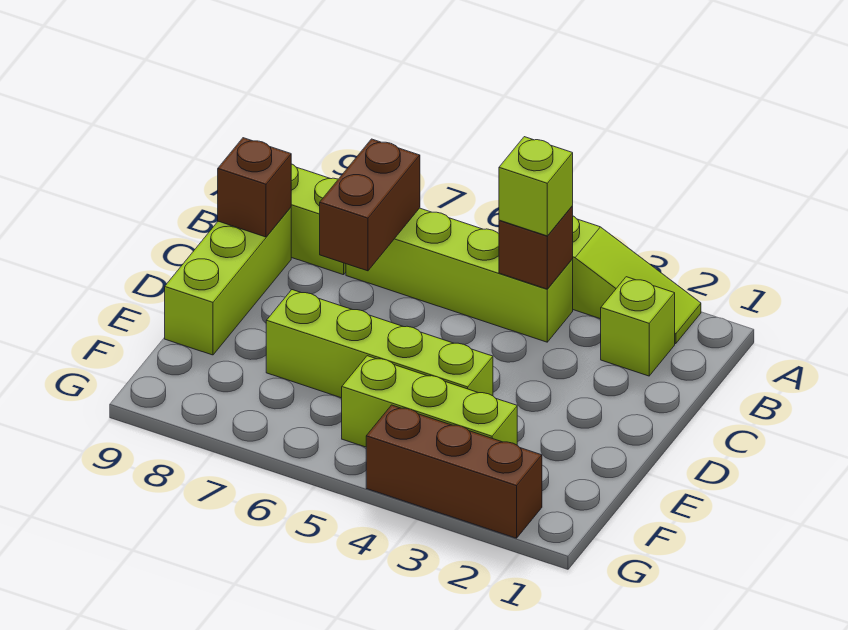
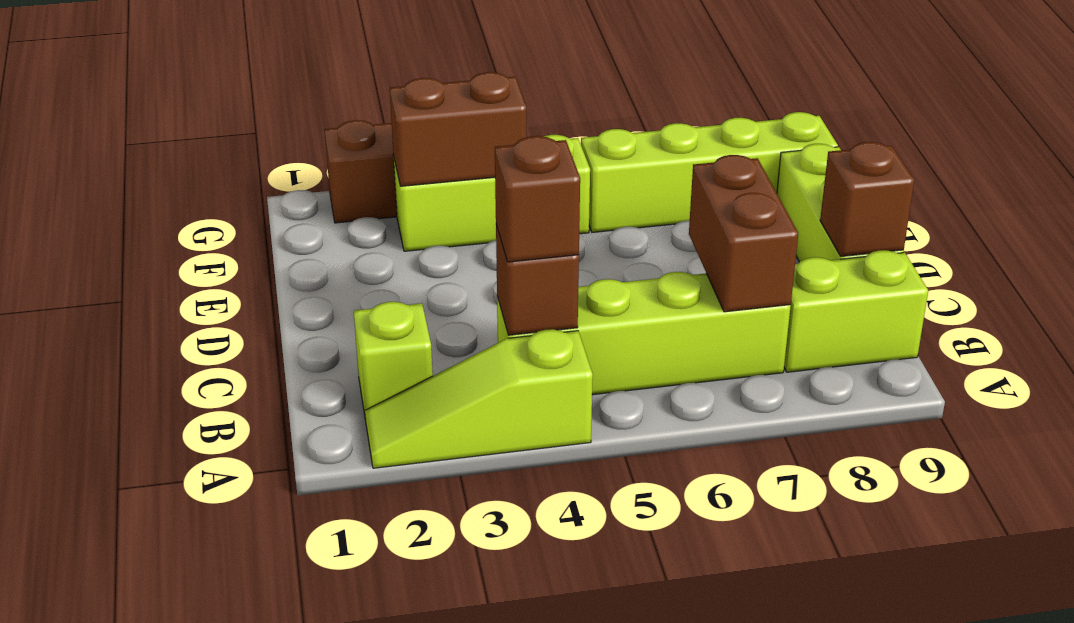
lime brick B4 level 3 -> brown brick B4 level 3
lime brick E4:E7 level 1 -> lime brick F6:F9 level 1
none -> brown brick F3:F4 level 2

